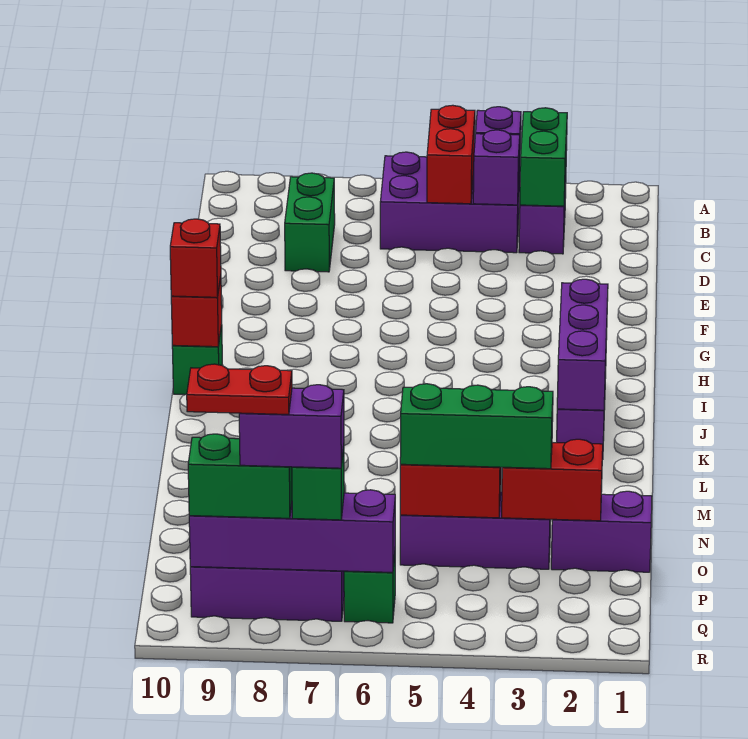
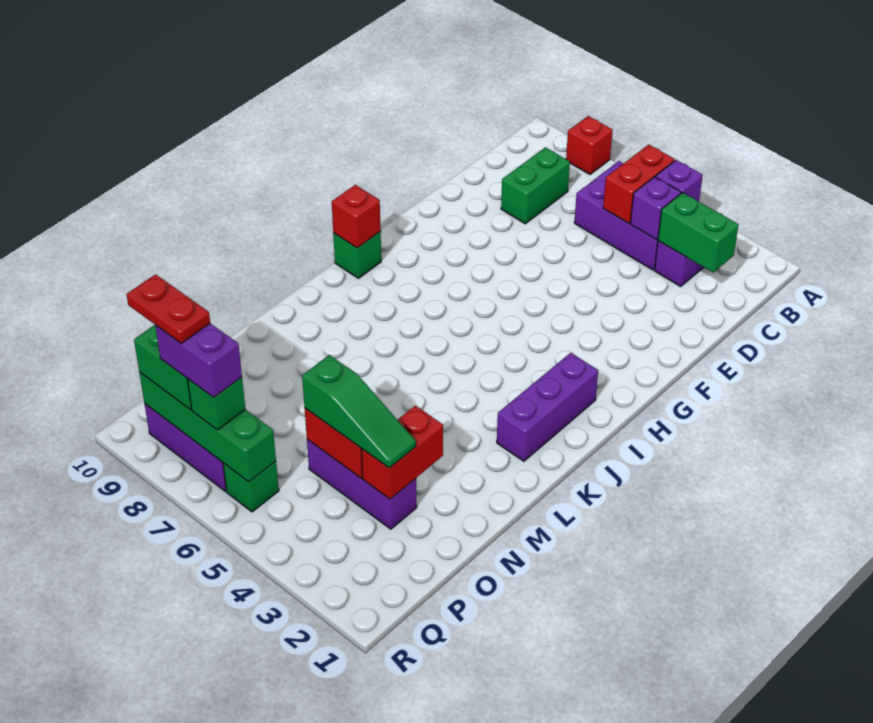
green brick B3:C3 level 2 -> green brick C2:C3 level 2
purple brick I2:K2 level 2 -> none
red brick I10 level 3 -> red brick A8 level 1
purple brick O1:O2 level 1 -> none
red brick O2:O3 level 2 -> red brick N3:O3 level 2
green brick O3:O5 level 3 -> green slope O3:O5 level 3 top 5
purple brick Q6:Q9 level 2 -> green brick Q6:Q9 level 2

